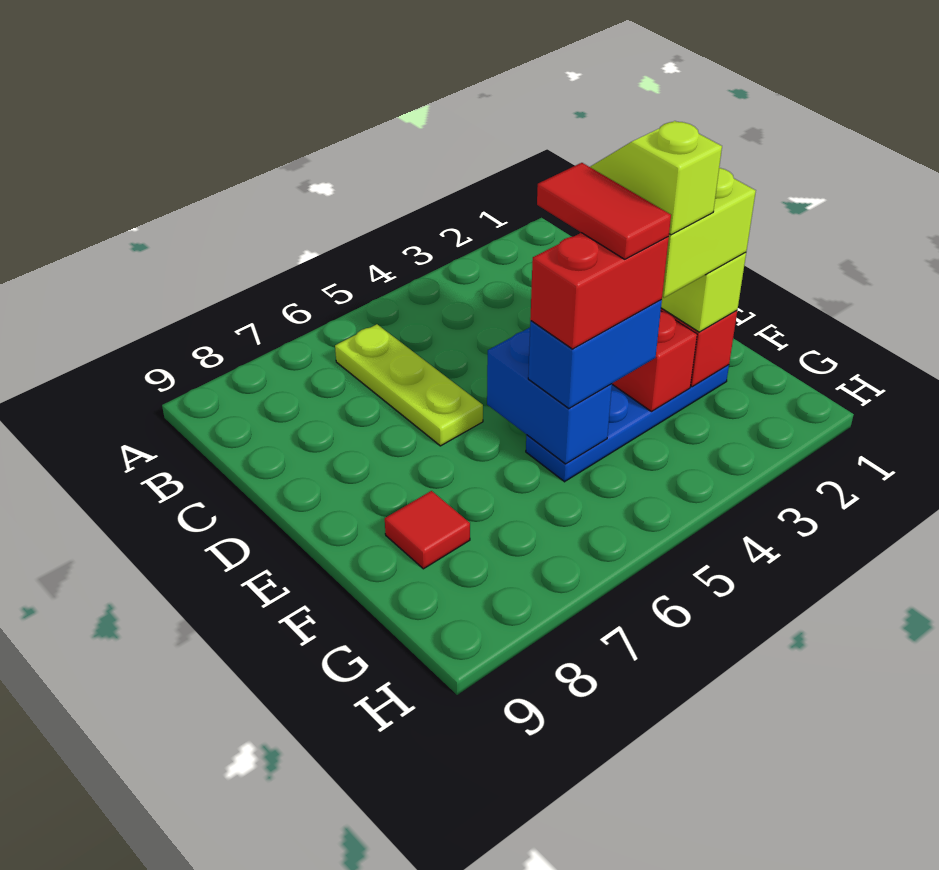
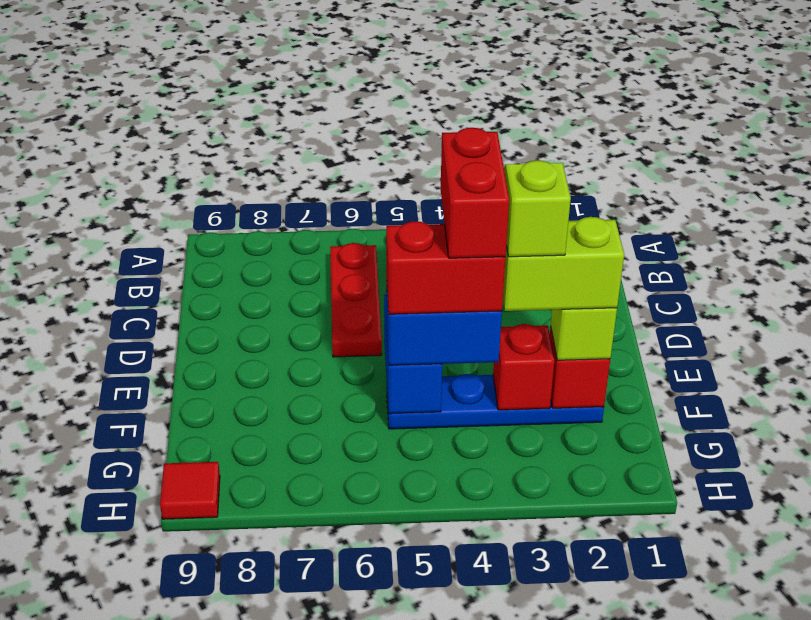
lime plate B6:D6 level 1 -> red plate B6:D6 level 1
red tile E4:F4 level 5 -> red brick E4:F4 level 5
red tile F8 level 1 -> red tile H9 level 1

